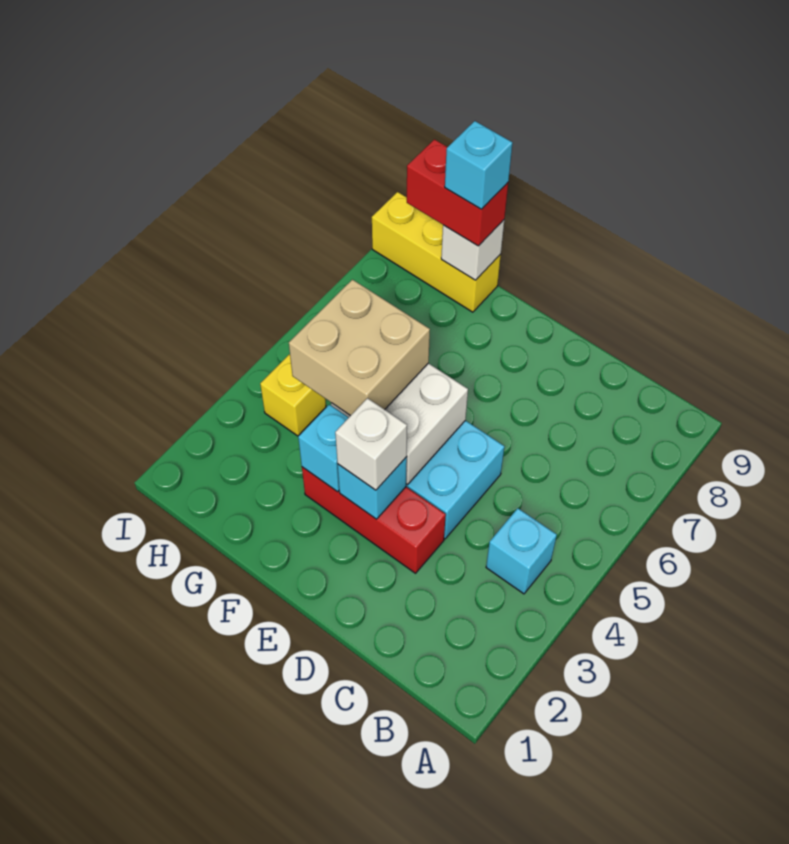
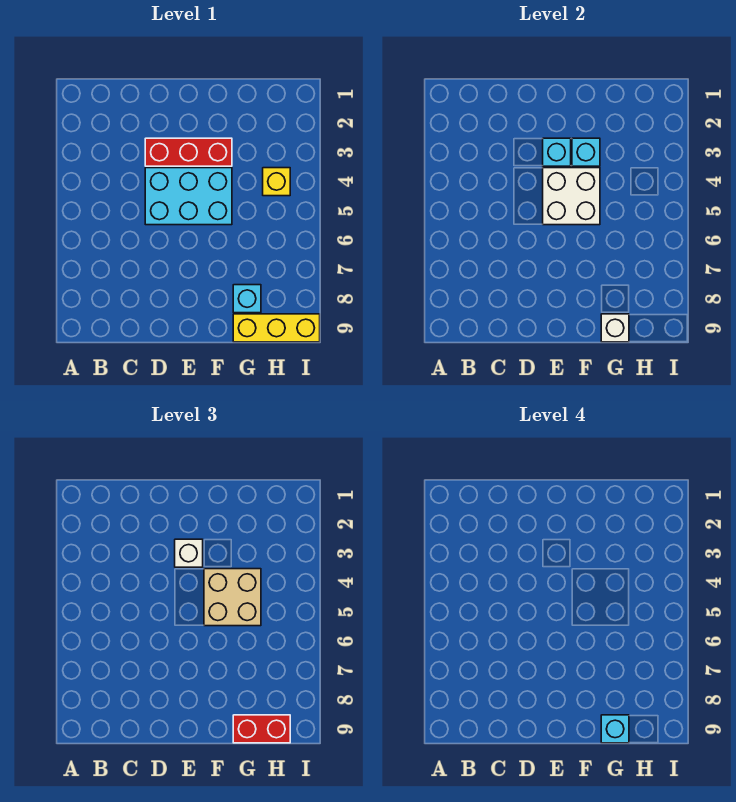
cyan brick B4 level 1 -> cyan brick G8 level 1

